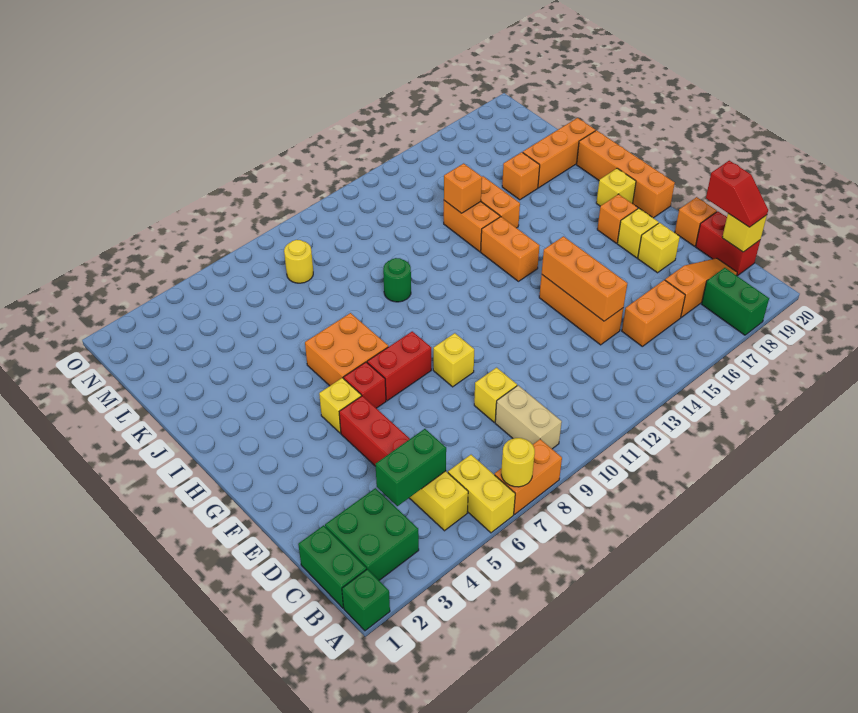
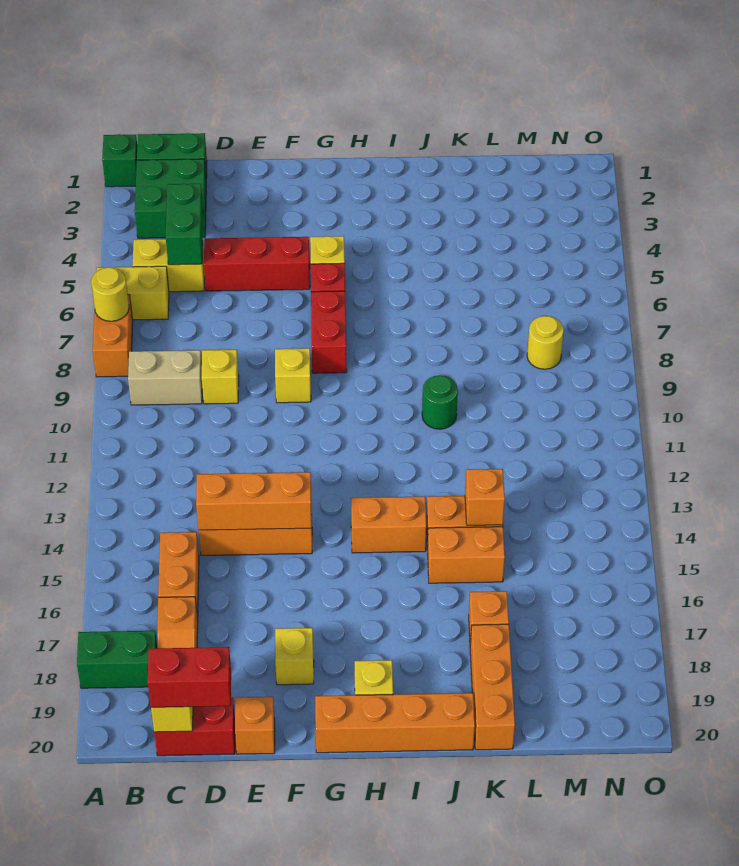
red slope C20:D20 level 3 top D -> red brick C20:D20 level 3
yellow brick E18 level 1 -> none
orange brick G18 level 1 -> none
orange brick H6:I7 level 1 -> none

